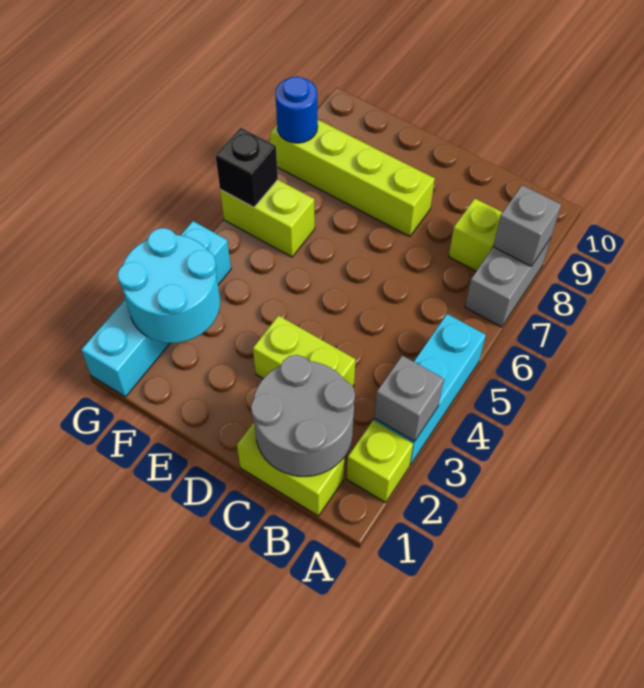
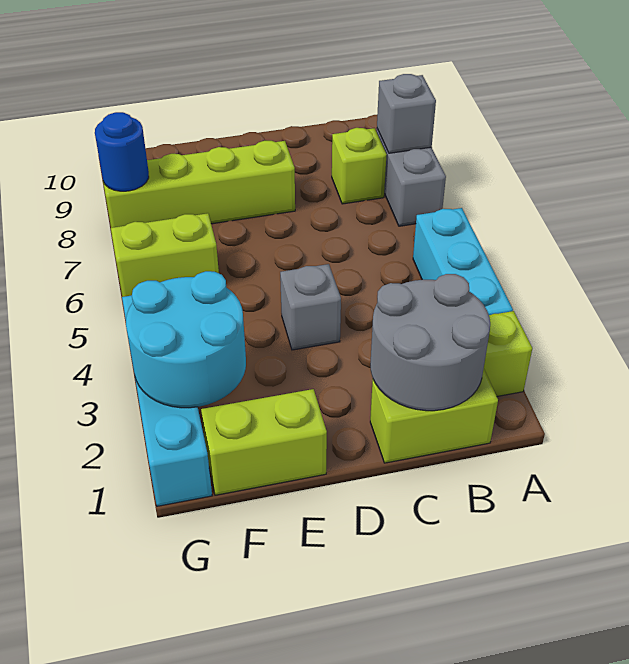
grey brick A3 level 2 -> grey brick D4 level 1
lime brick C3:D3 level 1 -> lime brick E1:F1 level 1
black brick G6 level 2 -> none

